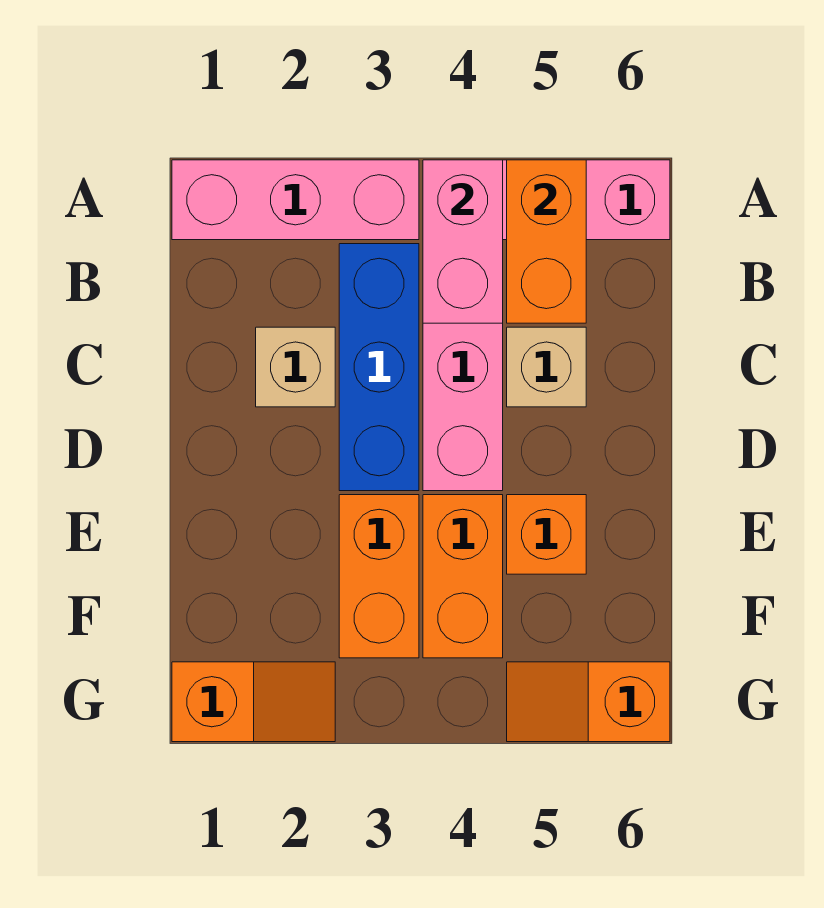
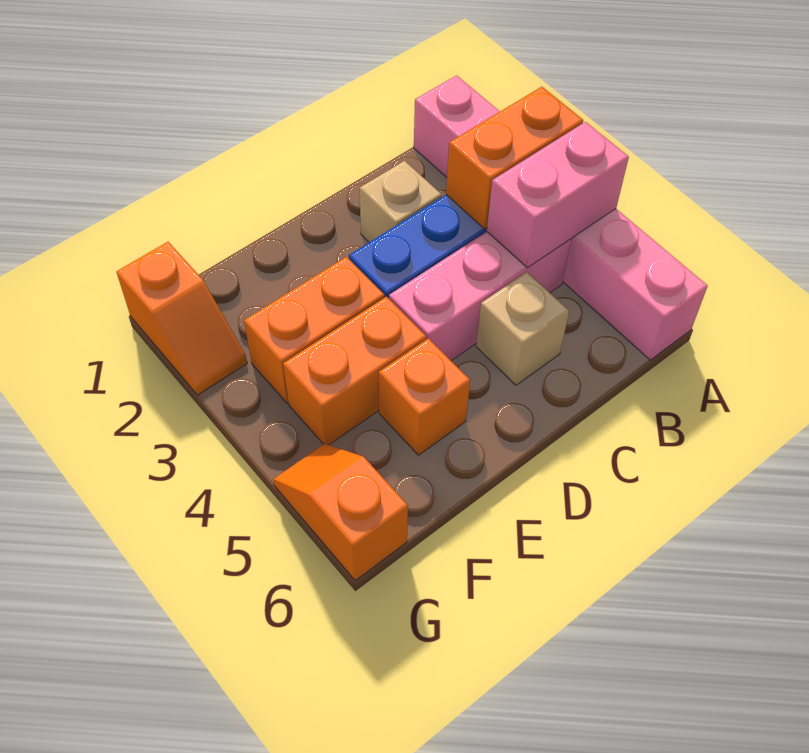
orange brick A5:B5 level 2 -> orange brick A3:B3 level 2

